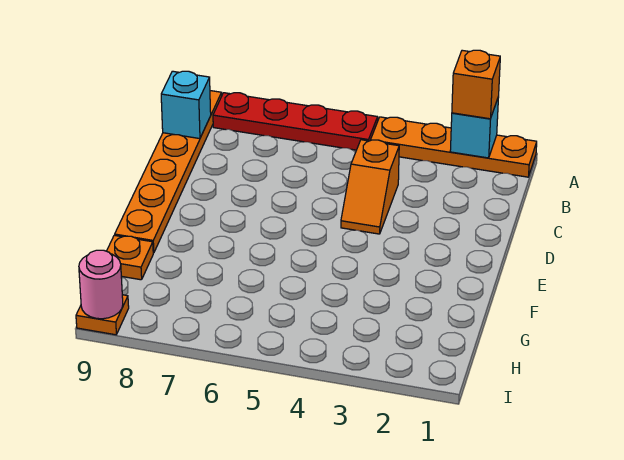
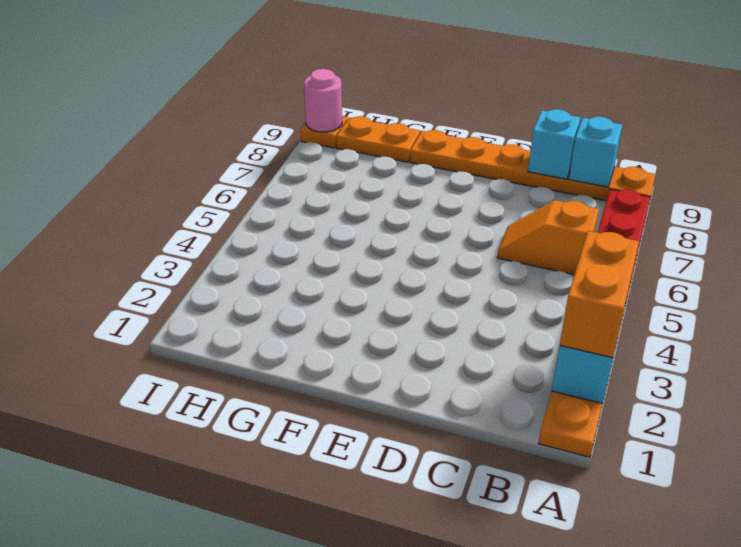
orange brick A2 level 3 -> orange brick A2:A3 level 3
orange slope C4:D4 level 1 top C -> orange slope B6:C6 level 1 top B
none -> cyan brick C9 level 2
orange plate G9 level 1 -> orange plate G9:H9 level 1

